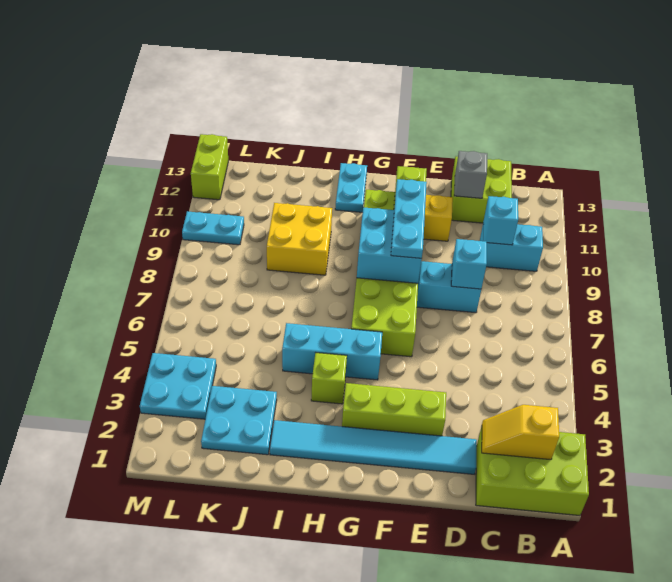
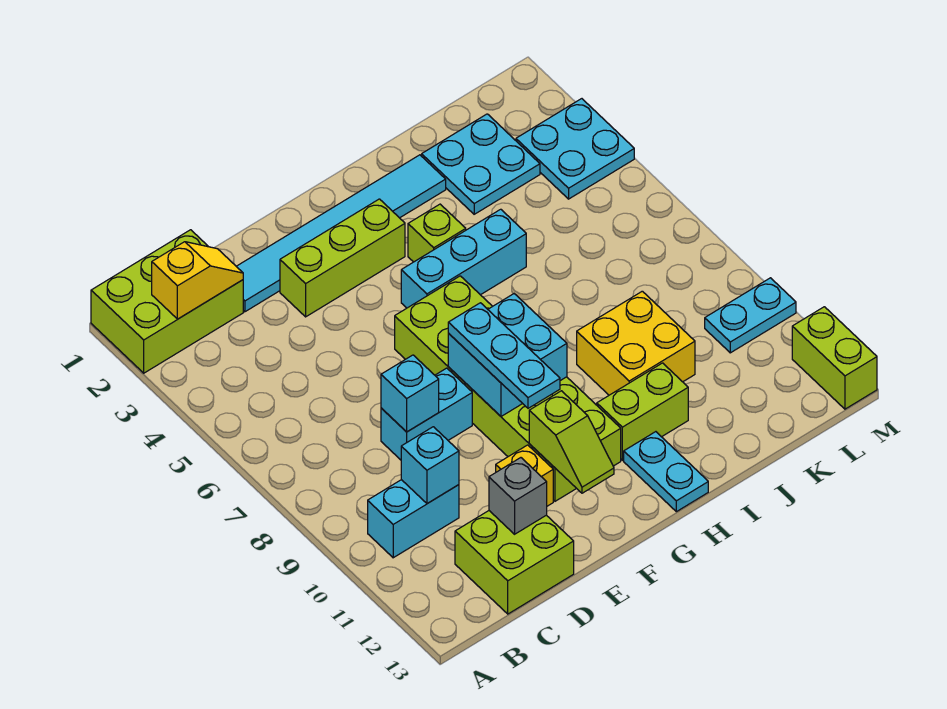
none -> lime brick H11:I11 level 1

